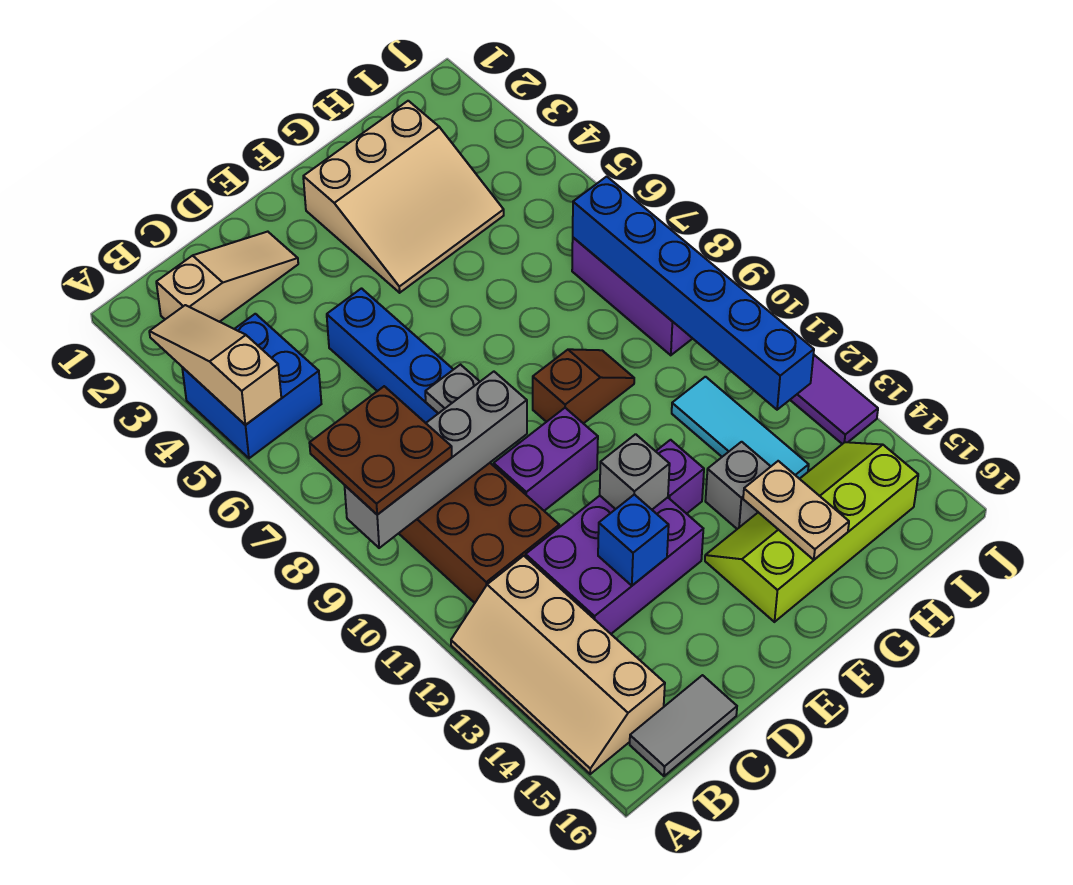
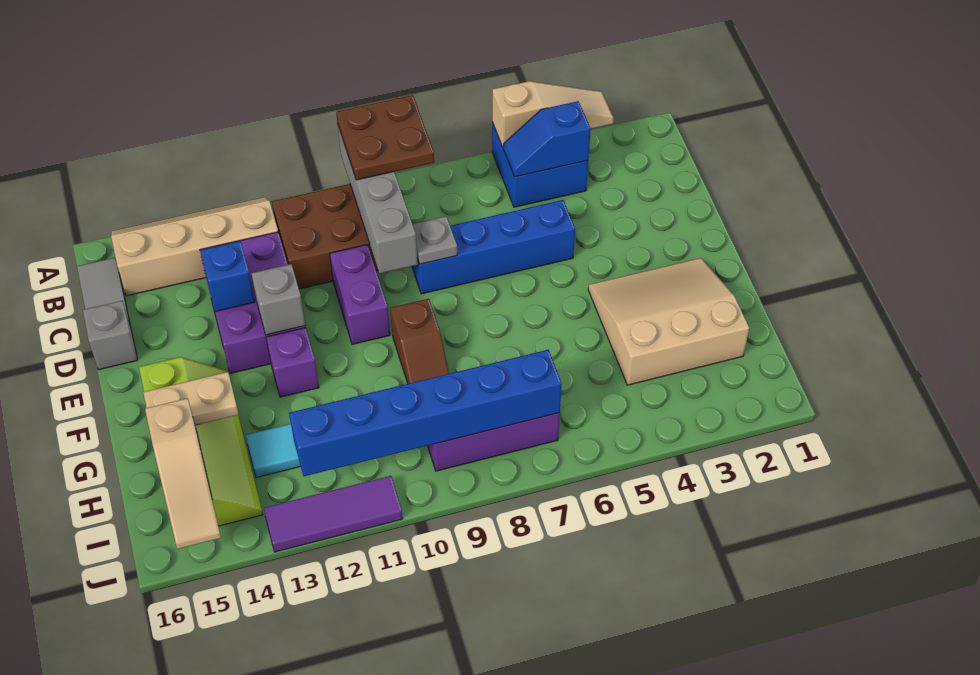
tan slope B2:D2 level 1 top B -> tan slope H15:J15 level 2 top H
none -> blue slope B4:B5 level 2 top 4
tan slope F2:H4 level 1 top 2 -> tan slope F2:H4 level 1 top H
grey brick G13 level 1 -> grey brick D16 level 1

